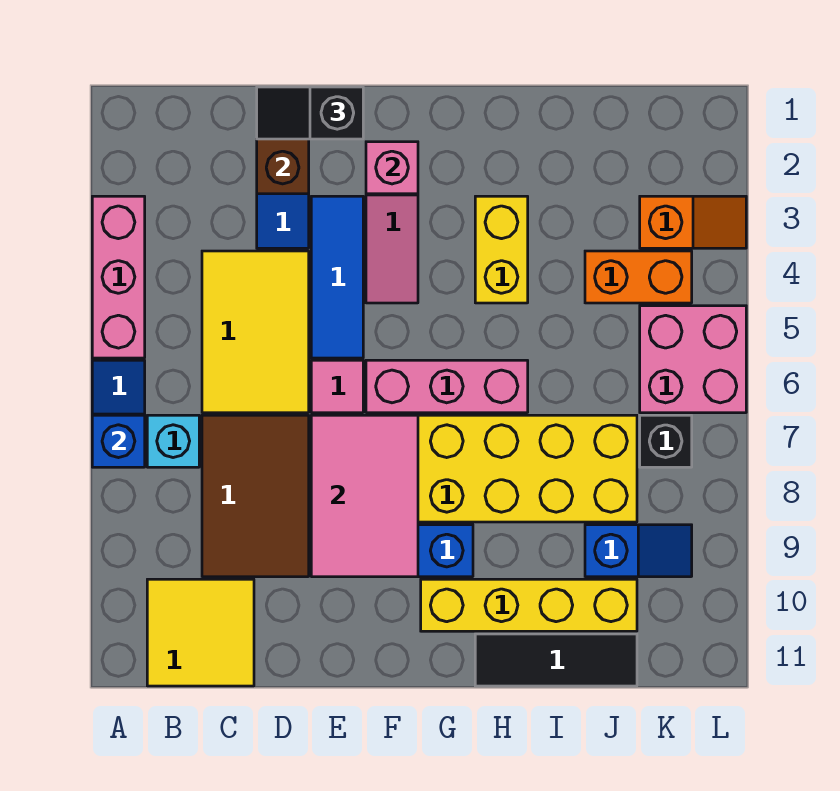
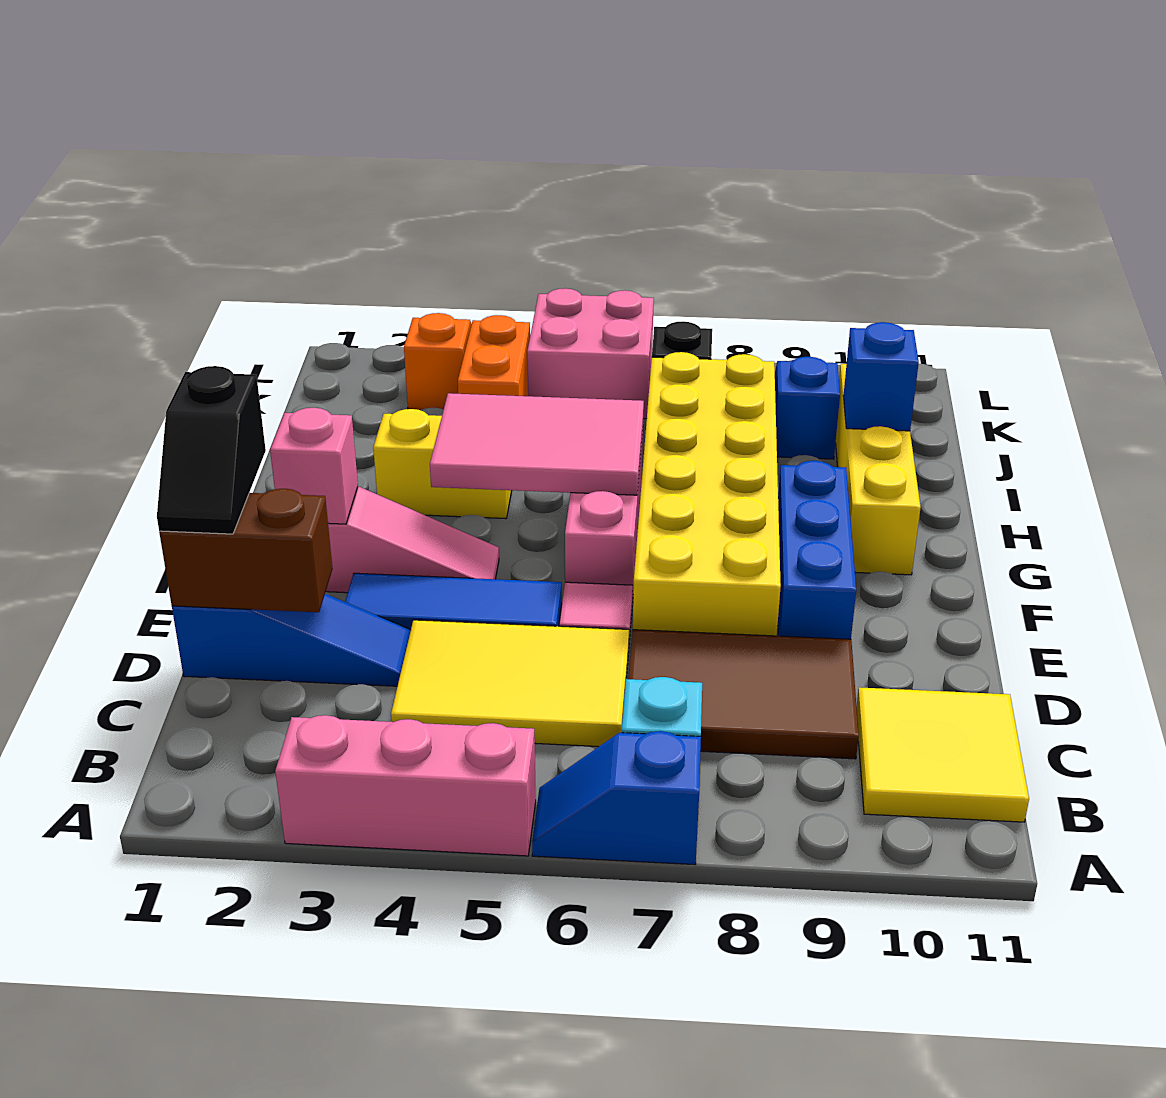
blue brick A7 level 2 -> blue brick I10 level 2
pink tile E7:F9 level 2 -> pink tile G4:H6 level 2
black tile H11:J11 level 1 -> none

